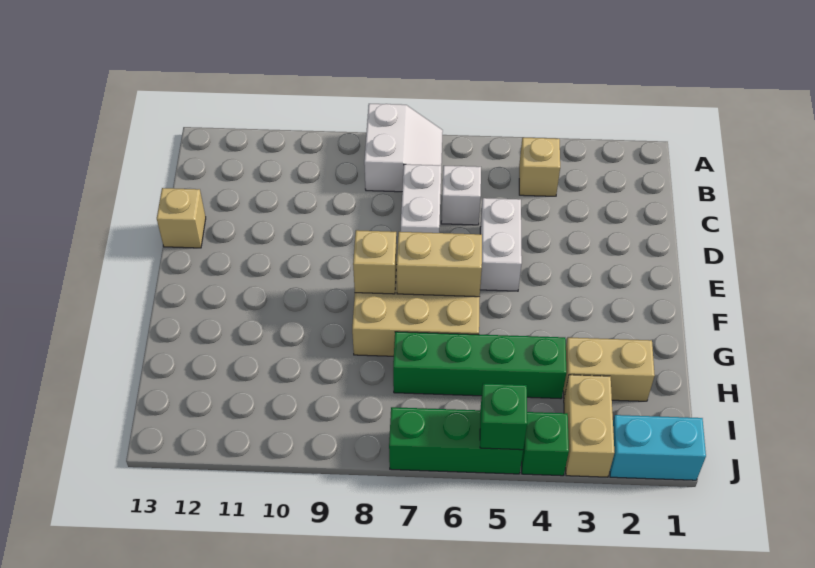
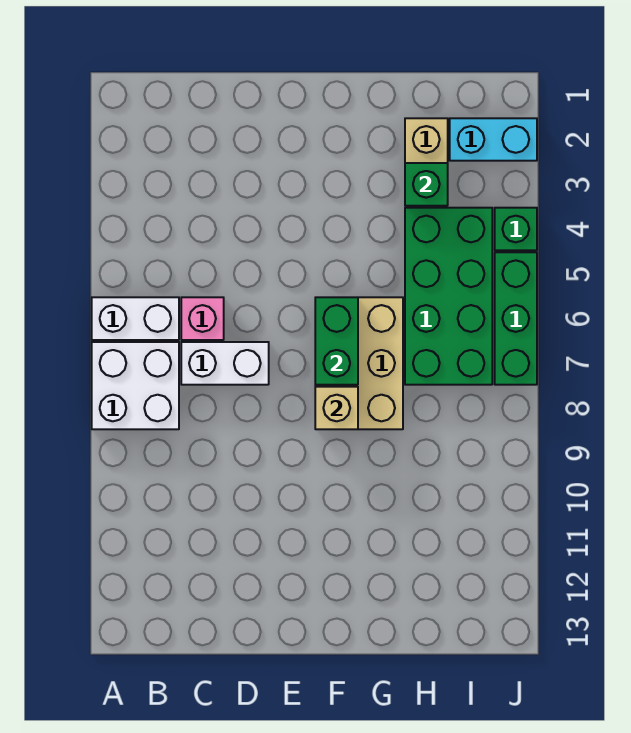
white slope A7:B8 level 1 top 8 -> white brick A7:B8 level 1
tan brick B4 level 1 -> none
white brick C6 level 1 -> pink brick C6 level 1
white brick D5:E5 level 1 -> white brick A6:B6 level 1
tan brick D13 level 1 -> none
tan brick F6:F7 level 2 -> green brick F6:F7 level 2
green brick H4:H7 level 1 -> green brick H4:I7 level 1
tan brick I3:J3 level 1 -> none
cyan brick J1:J2 level 1 -> cyan brick I2:J2 level 1
green brick J5 level 2 -> green brick H3 level 2

